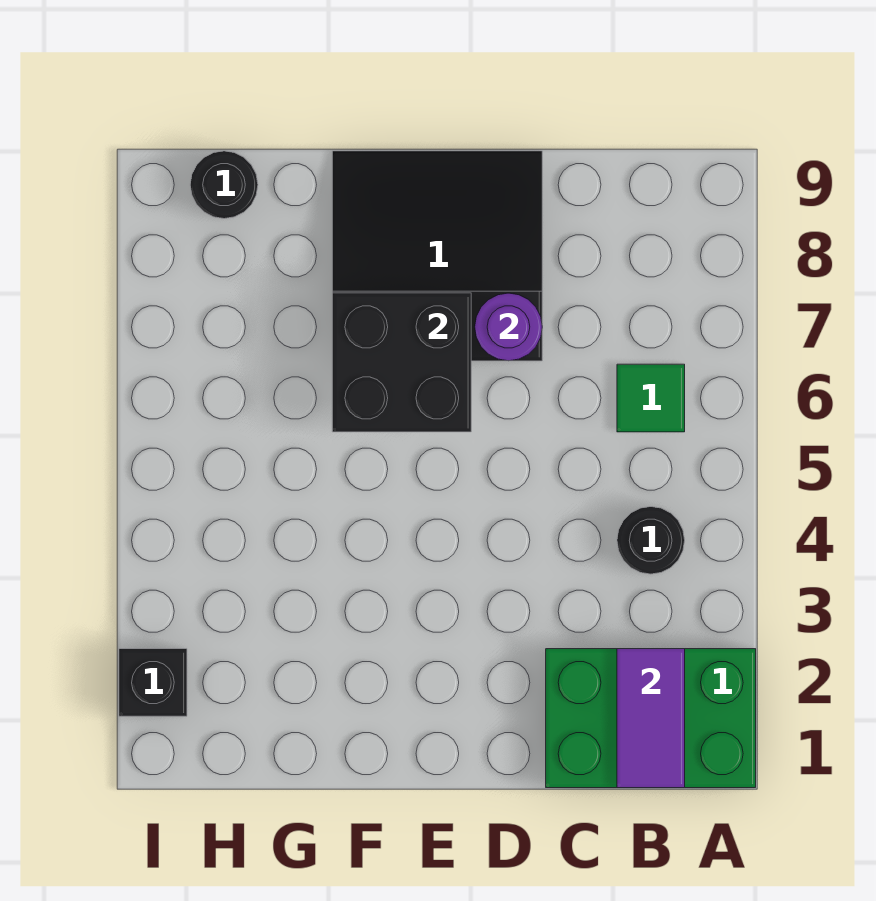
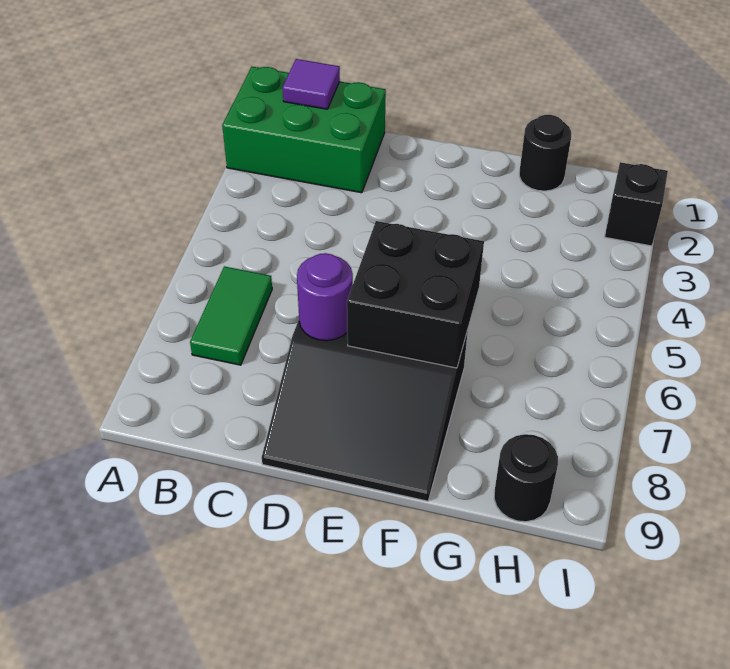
purple tile B1:B2 level 2 -> purple tile B1 level 2
black round brick B4 level 1 -> black round brick G1 level 1
green tile B6 level 1 -> green tile B6:B7 level 1

